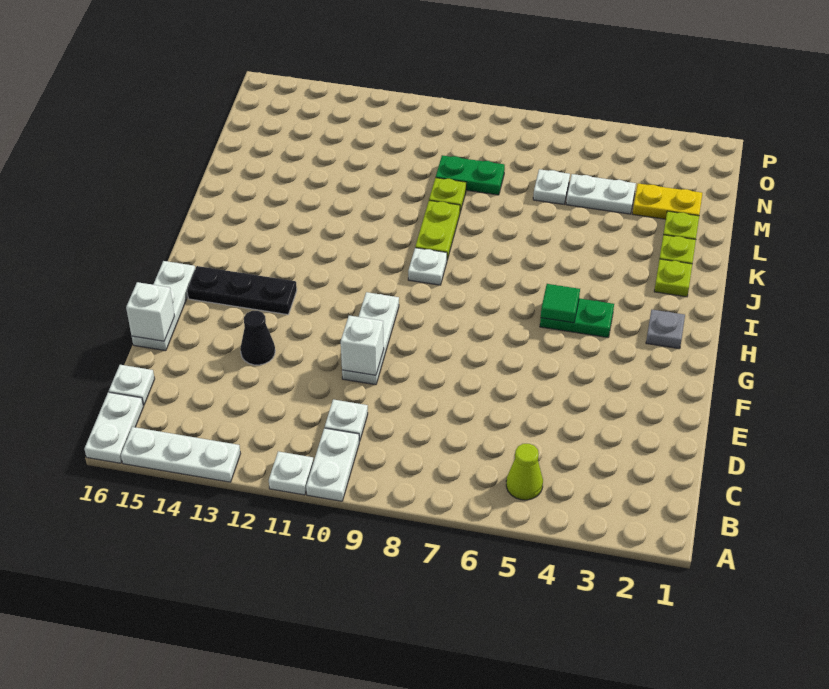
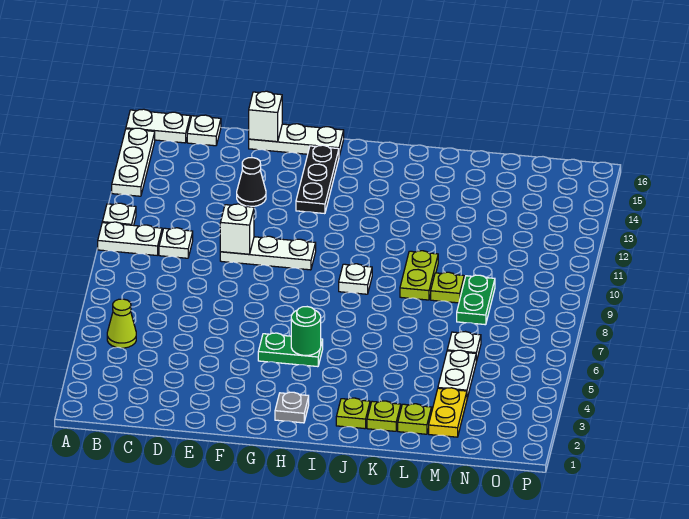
green plate H4:H5 level 1 -> green plate G5:H5 level 1
green tile H5 level 2 -> green round brick H5 level 2
lime plate J9:K9 level 1 -> lime plate K9:K10 level 1

